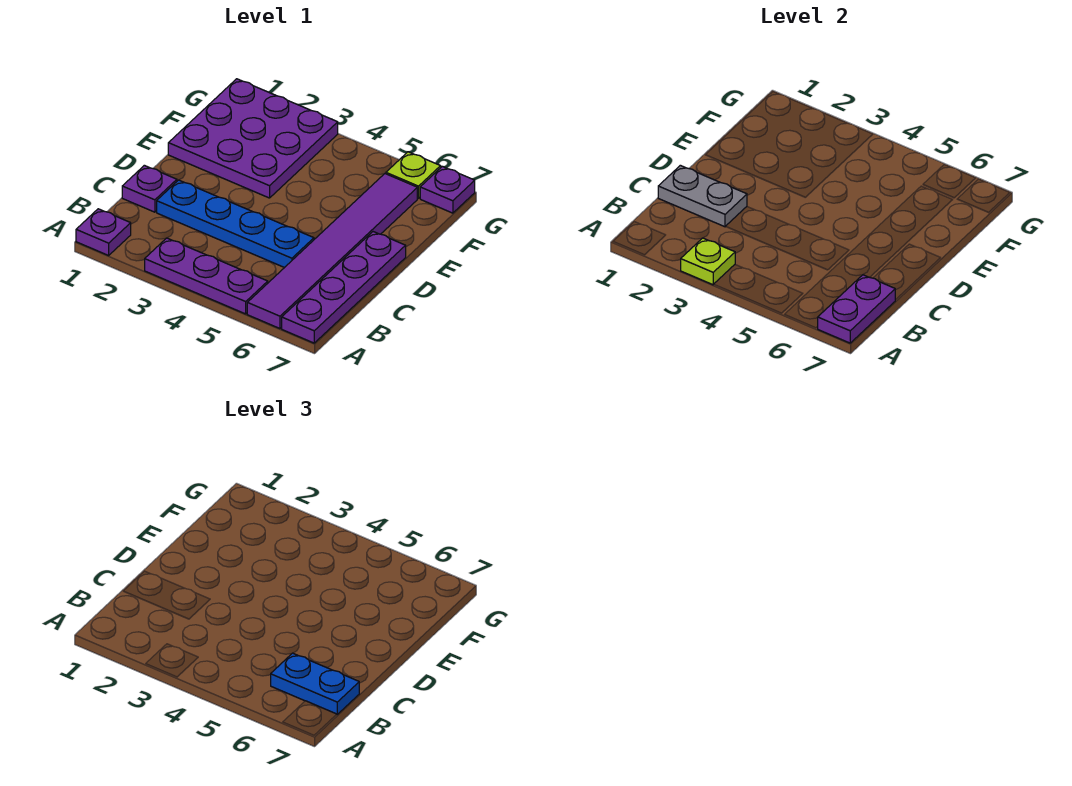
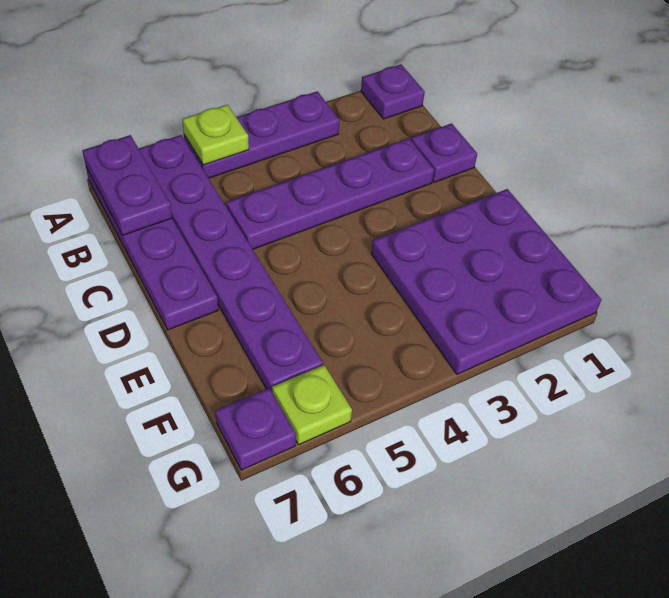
lime plate A3 level 2 -> lime plate A5 level 2
purple tile A6:F6 level 1 -> purple plate A6:F6 level 1
blue plate B6:B7 level 3 -> none
grey plate C1:C2 level 2 -> none
blue plate C2:C5 level 1 -> purple plate C2:C5 level 1

